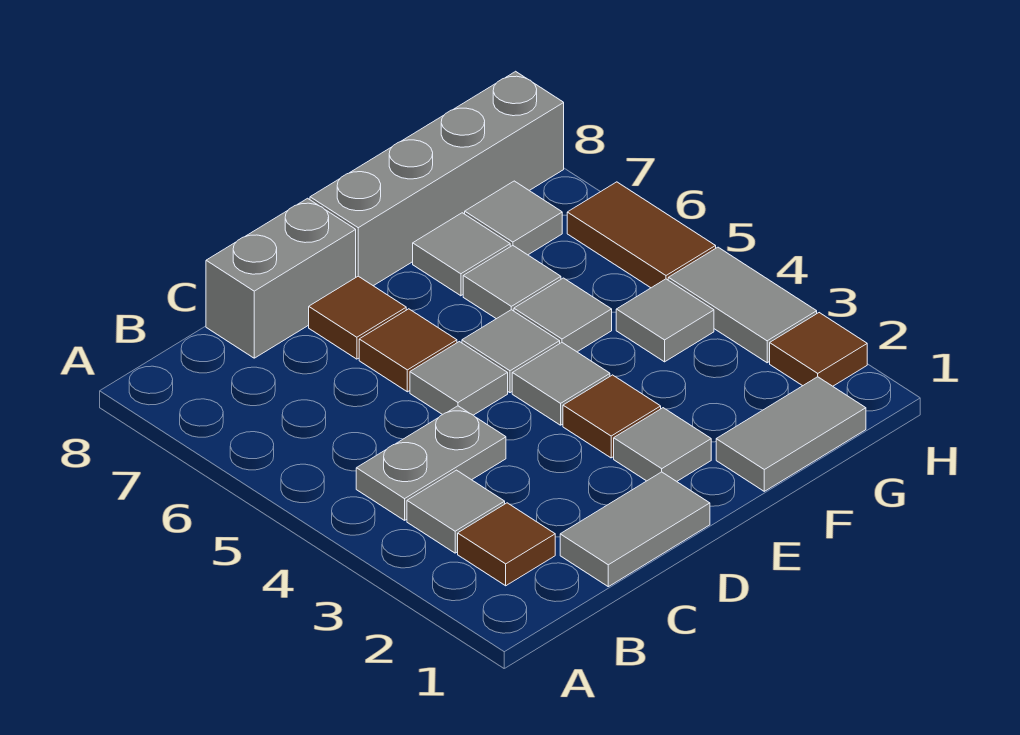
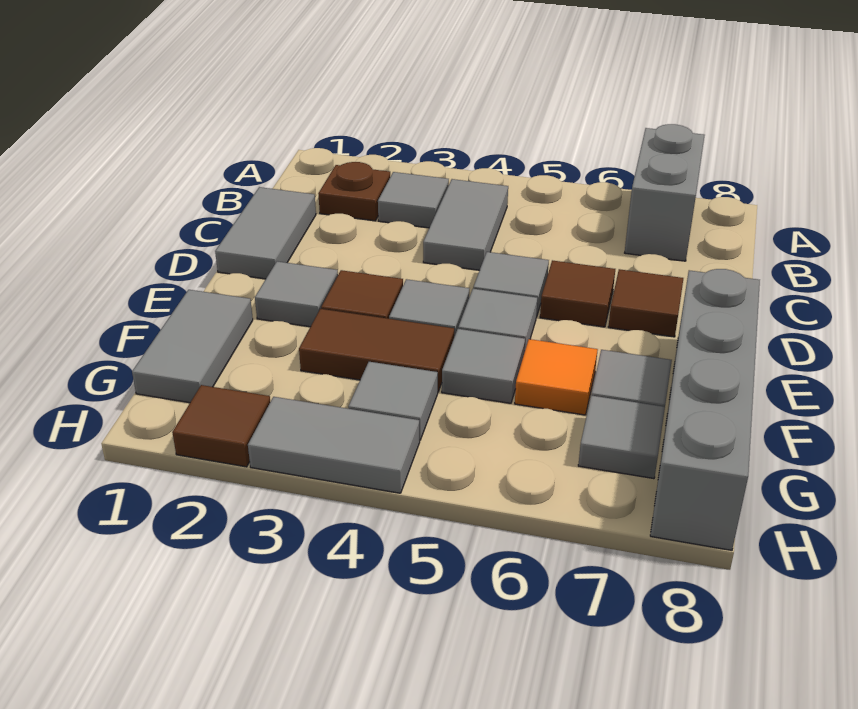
brown tile B2 level 1 -> brown plate B2 level 1
grey plate B4:C4 level 1 -> grey tile B4:C4 level 1
grey brick C8:D8 level 1 -> grey brick A7:B7 level 1
grey tile F6 level 1 -> orange tile F6 level 1
brown tile H5:H6 level 1 -> brown tile F3:F4 level 1

